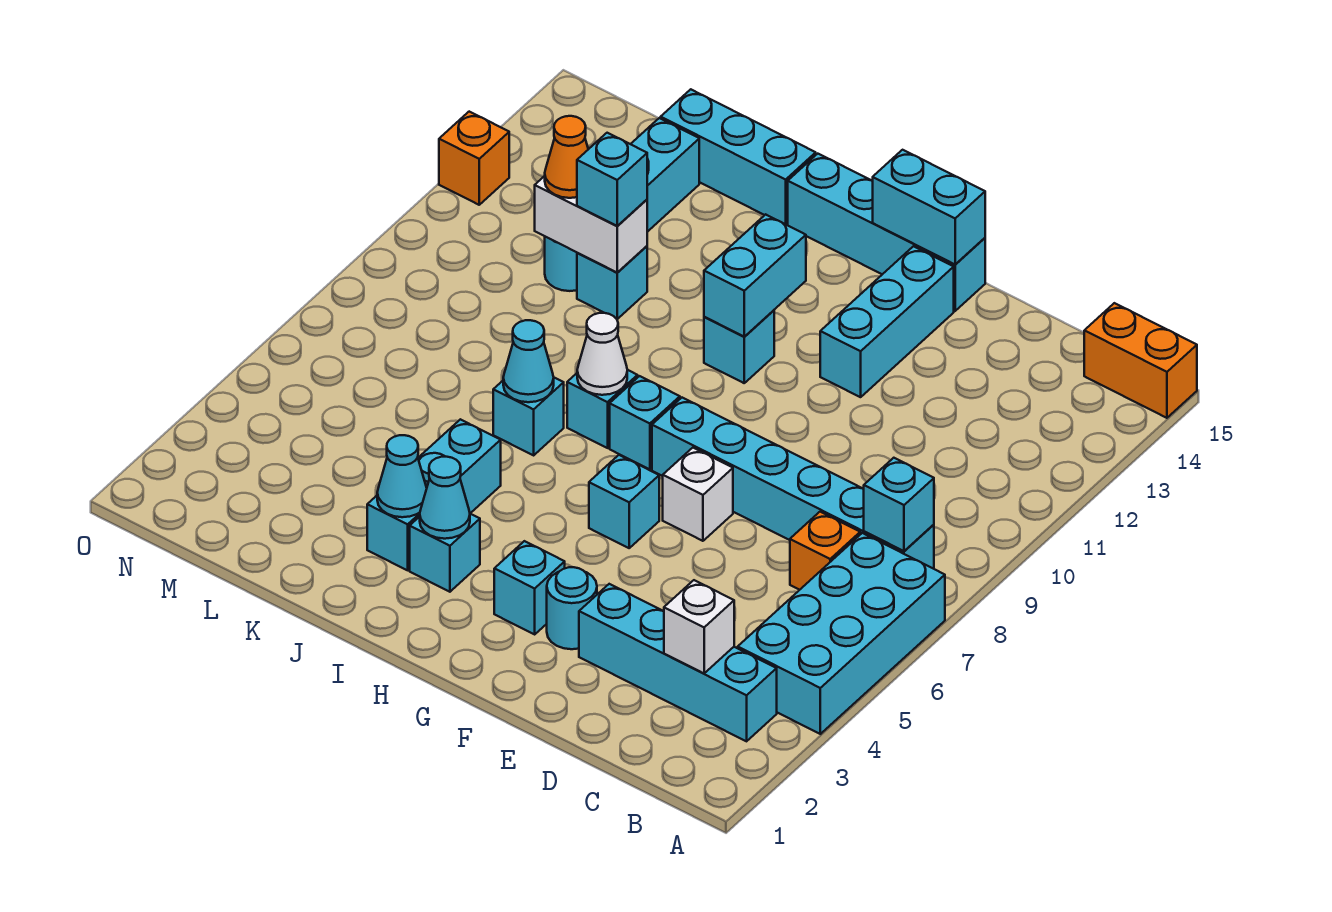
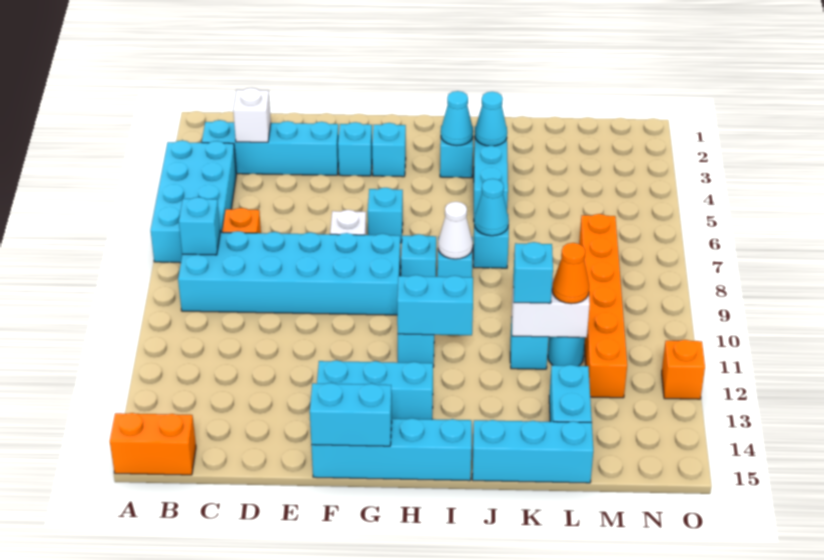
cyan brick B8:G8 level 1 -> cyan brick B8:G9 level 1
cyan round brick F3 level 1 -> cyan brick F3 level 1
cyan brick F12:F14 level 1 -> cyan brick F13:H13 level 1
cyan brick H11:H12 level 2 -> cyan brick H11:I11 level 2
none -> orange brick M7:M12 level 1

